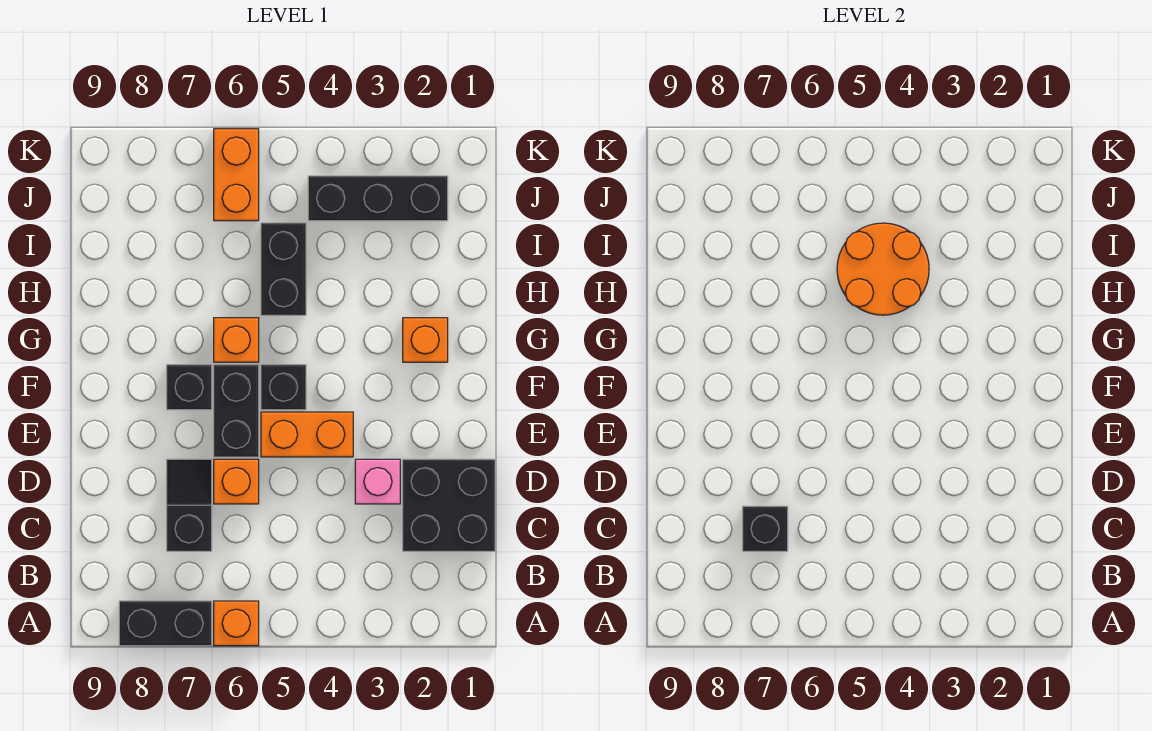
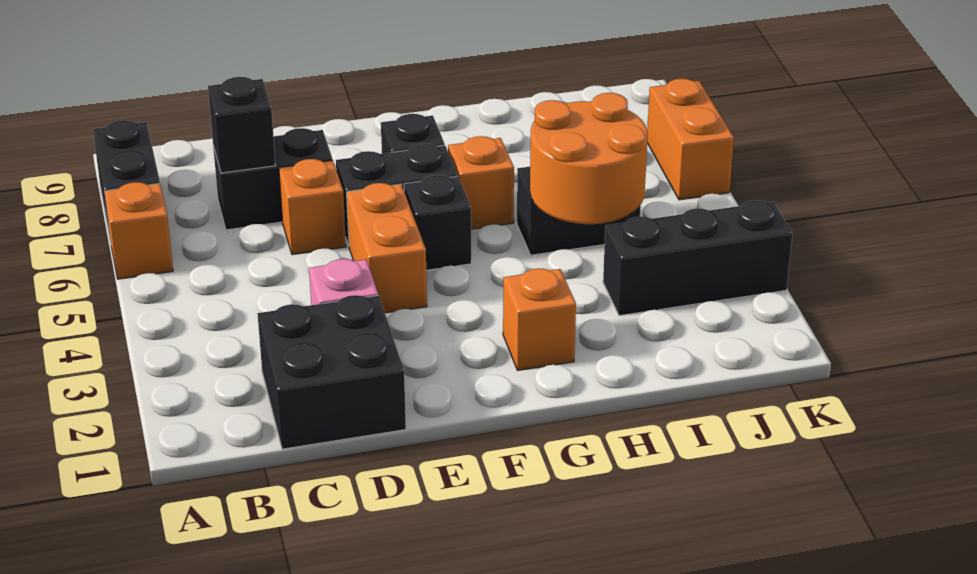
black slope C7:D7 level 1 top C -> black brick C7:D7 level 1
black brick J2:J4 level 1 -> black brick I3:K3 level 1
orange brick J6:K6 level 1 -> orange brick K6:K7 level 1

